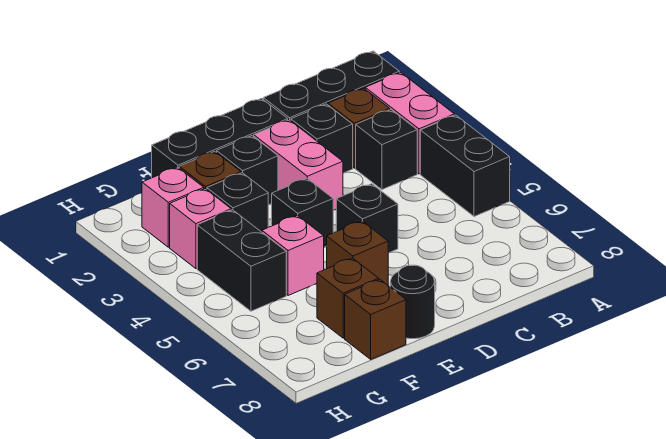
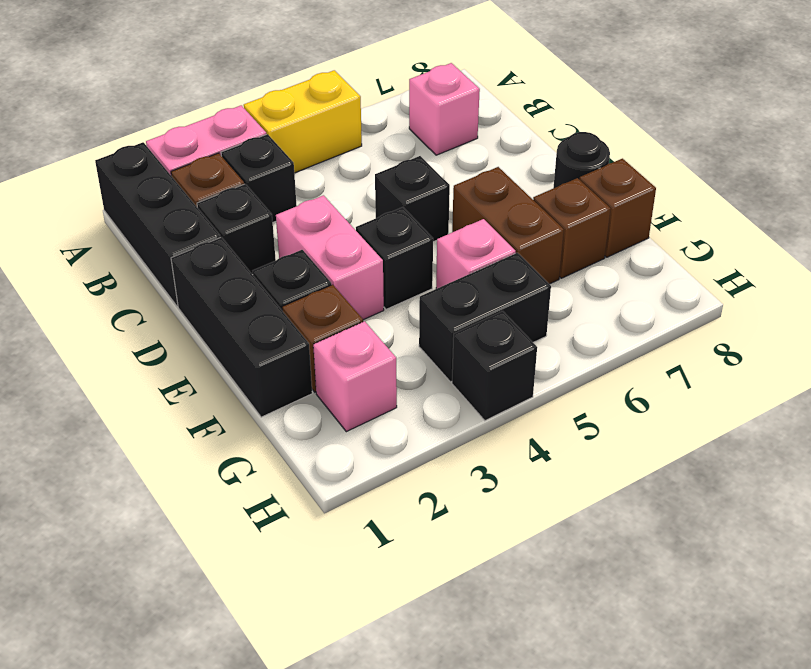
black brick A4:A5 level 1 -> yellow brick A4:A5 level 1
pink brick D2:D3 level 1 -> pink brick D3:E3 level 1
brown brick E6 level 1 -> brown brick E6:F6 level 1
black brick F3 level 1 -> black brick H4 level 1
pink brick G3 level 1 -> pink brick B7 level 1

